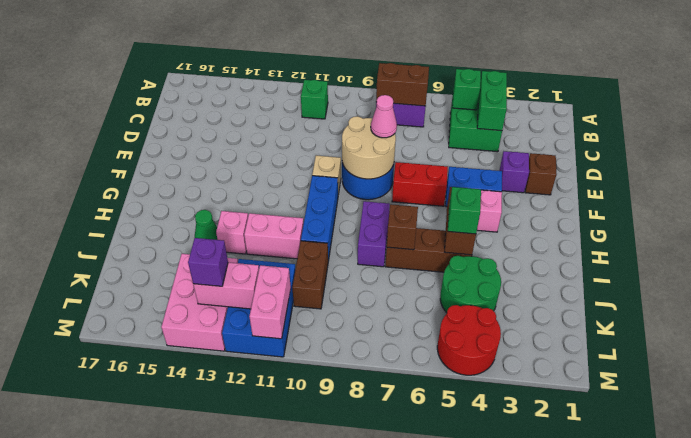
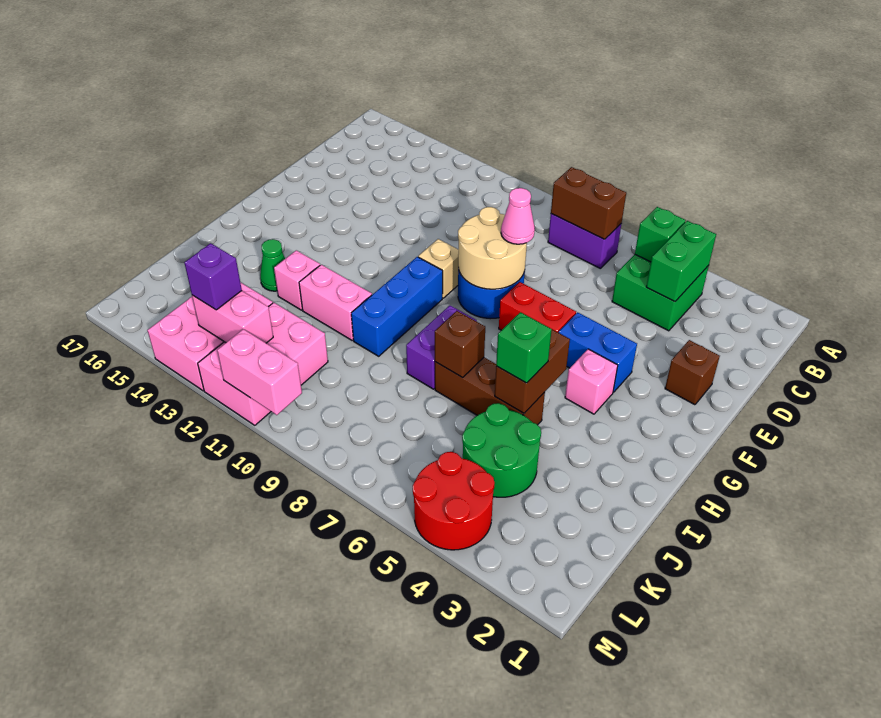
green brick B11 level 1 -> none
purple brick E3 level 1 -> none
brown brick J10:K10 level 1 -> none
blue brick K11:M12 level 1 -> pink brick K11:M12 level 1
pink brick L11:M11 level 2 -> pink brick M10:M11 level 2

